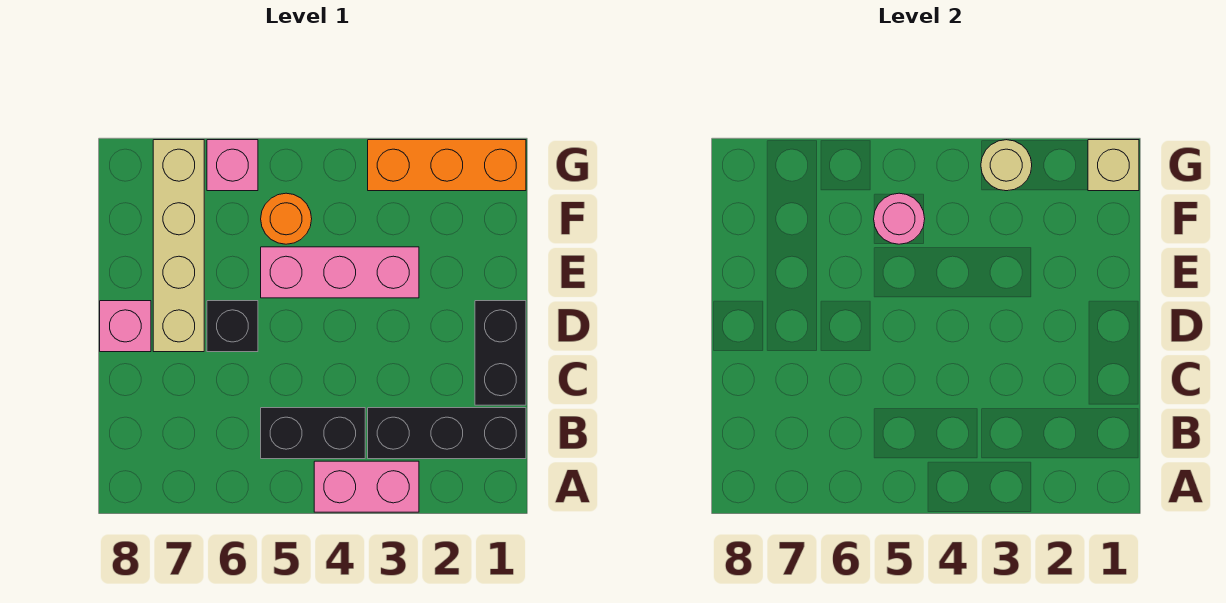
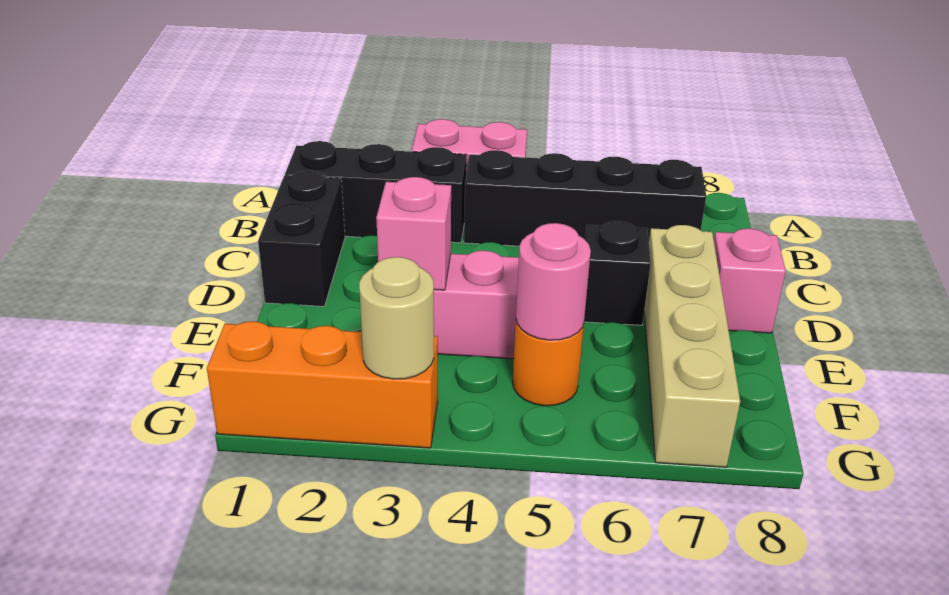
black brick B4:B5 level 1 -> black brick B4:B7 level 1
tan brick G1 level 2 -> none
pink brick G6 level 1 -> pink brick E3 level 2

